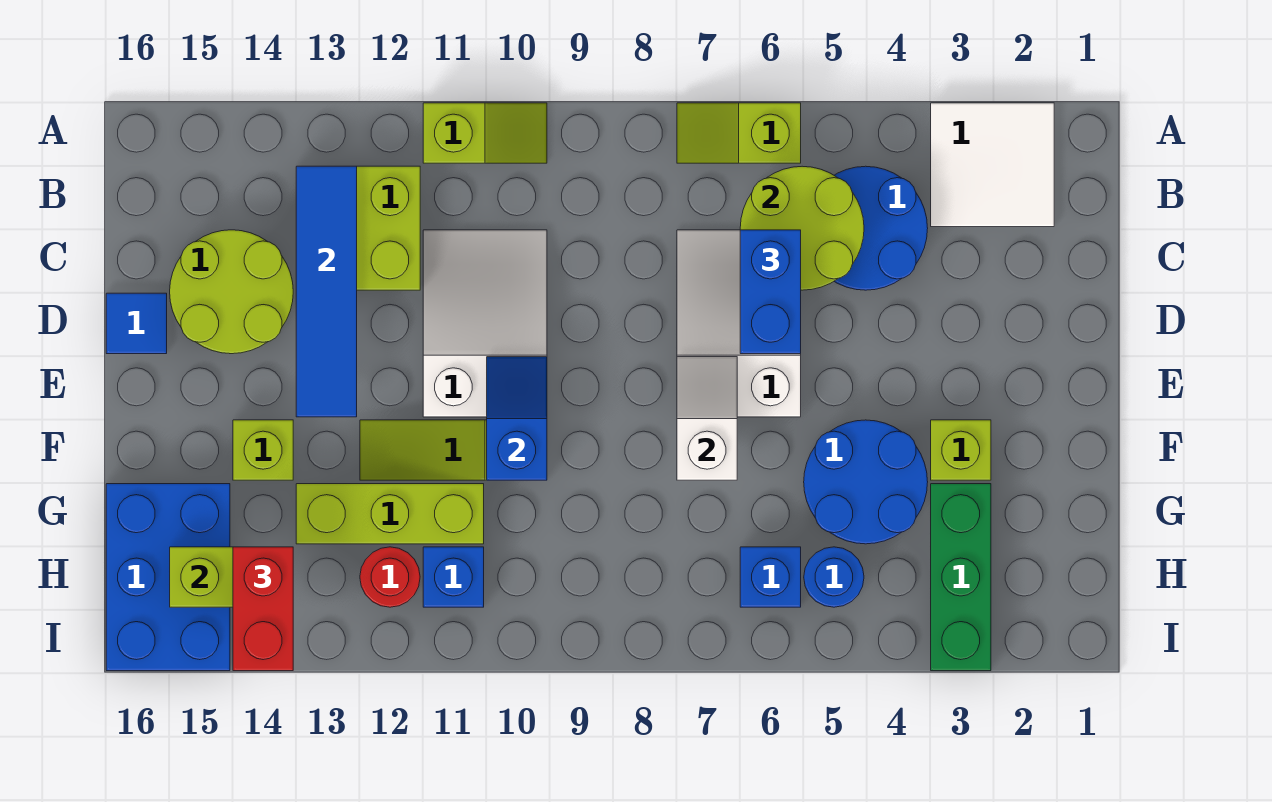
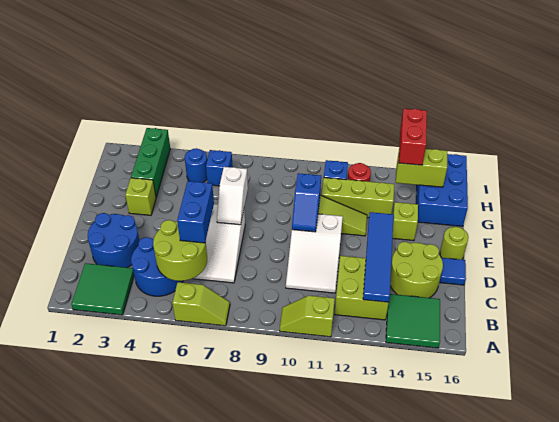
white tile A2:B3 level 1 -> green tile A2:B3 level 1
none -> green tile A14:B15 level 1
none -> lime round brick E16 level 1
blue round brick F4:G5 level 1 -> blue round brick C2:D3 level 1

